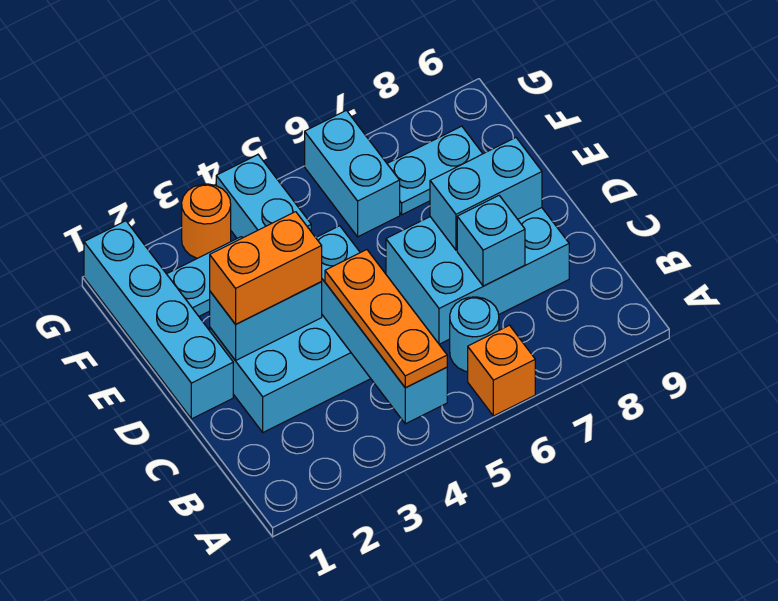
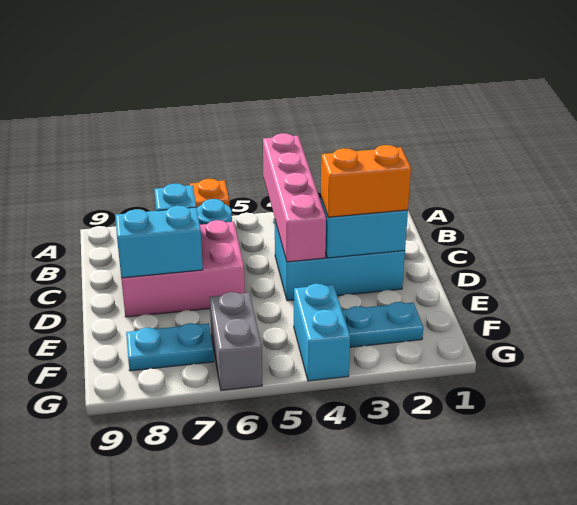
cyan brick A4:D4 level 2 -> pink brick A4:D4 level 2
orange plate A4:C4 level 3 -> none
cyan brick C6:D8 level 1 -> pink brick C6:D8 level 1
cyan brick D1:G1 level 1 -> none
cyan brick F6:G6 level 1 -> grey brick F6:G6 level 1
orange round brick G3 level 1 -> none

